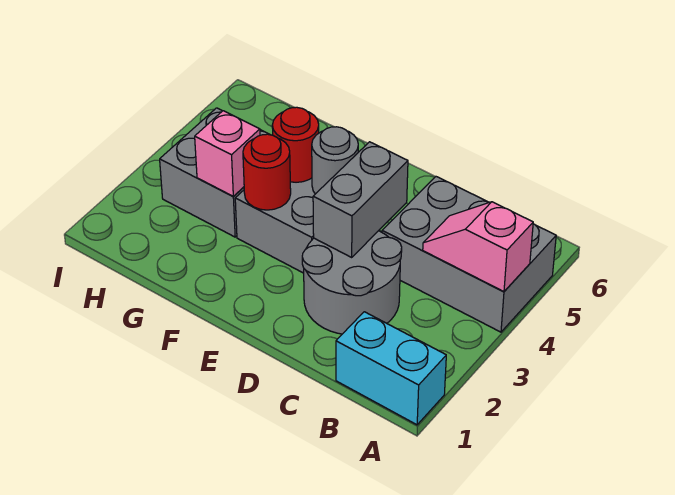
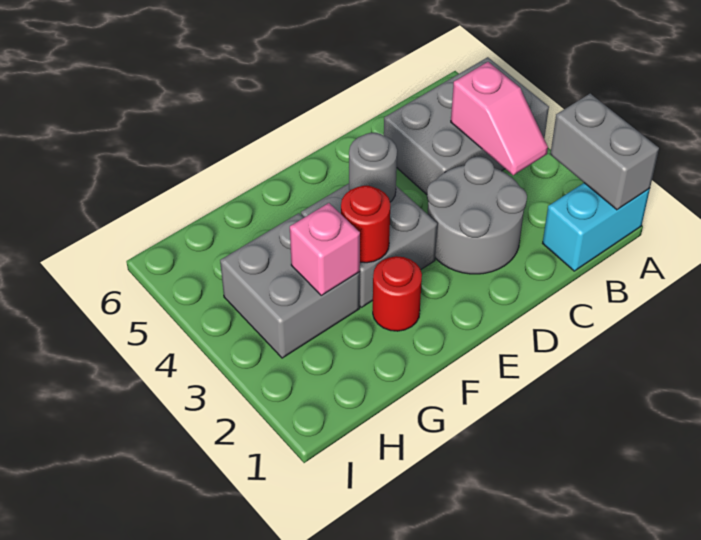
pink slope A4:B4 level 2 top A -> pink slope B3:B4 level 2 top 4
grey brick D3:D4 level 2 -> grey brick A1:A2 level 2
red round brick F4 level 2 -> red round brick F2 level 1

